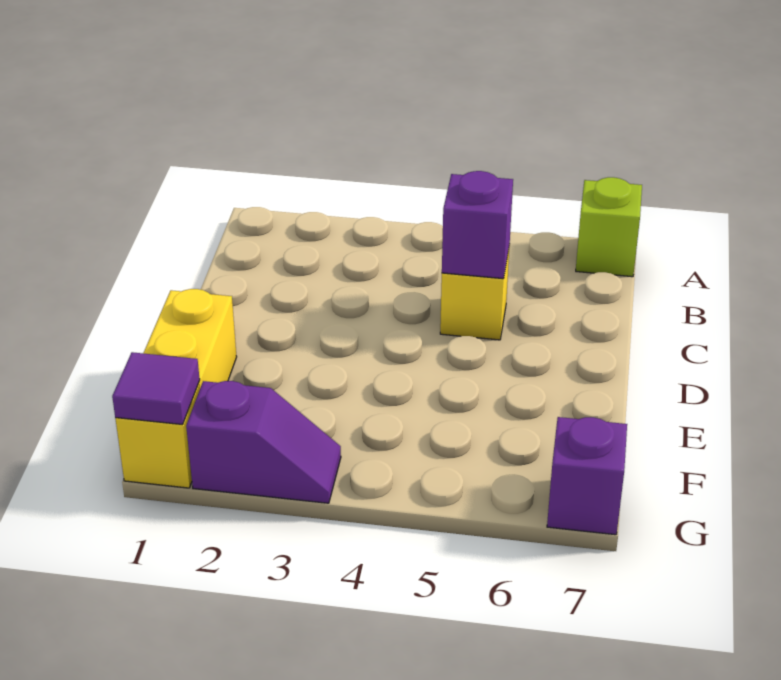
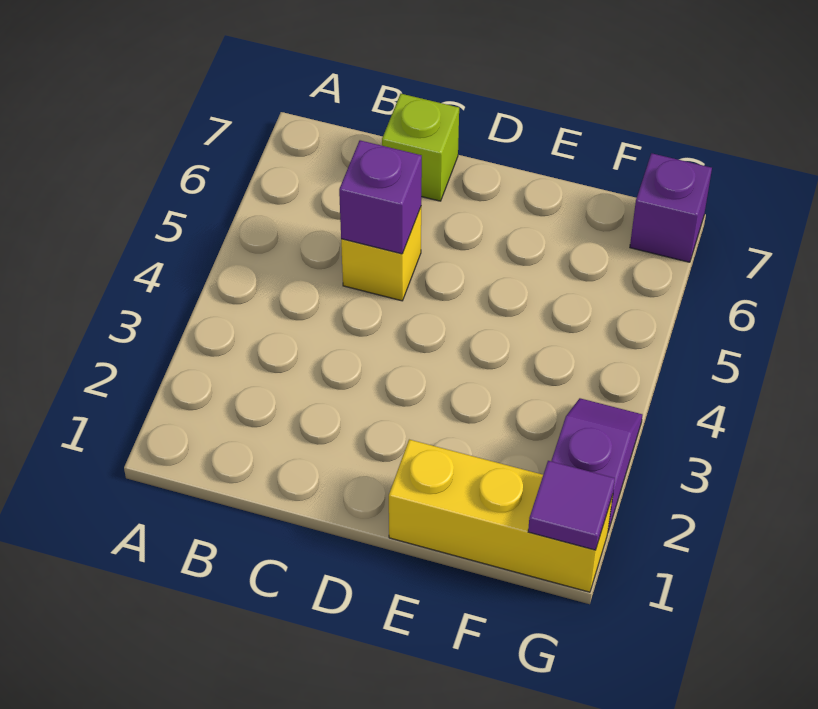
lime brick A7 level 1 -> lime brick C7 level 1

